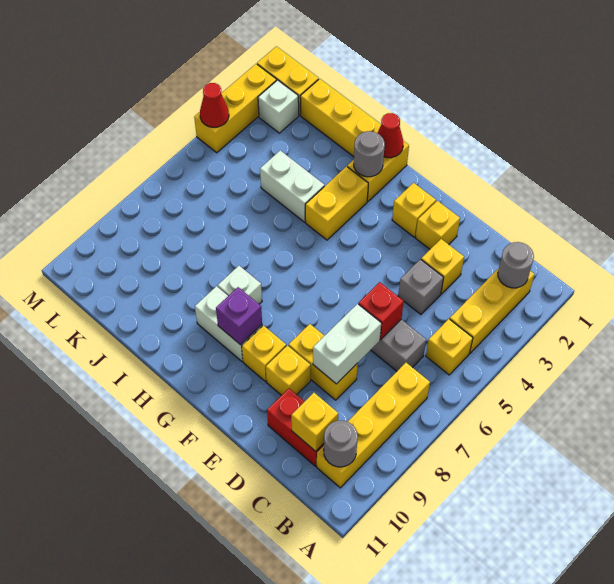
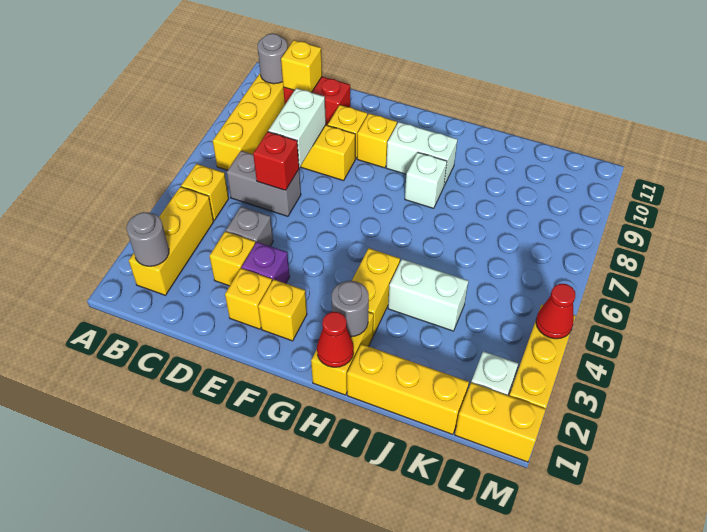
purple brick G9 level 2 -> purple brick E3 level 1

